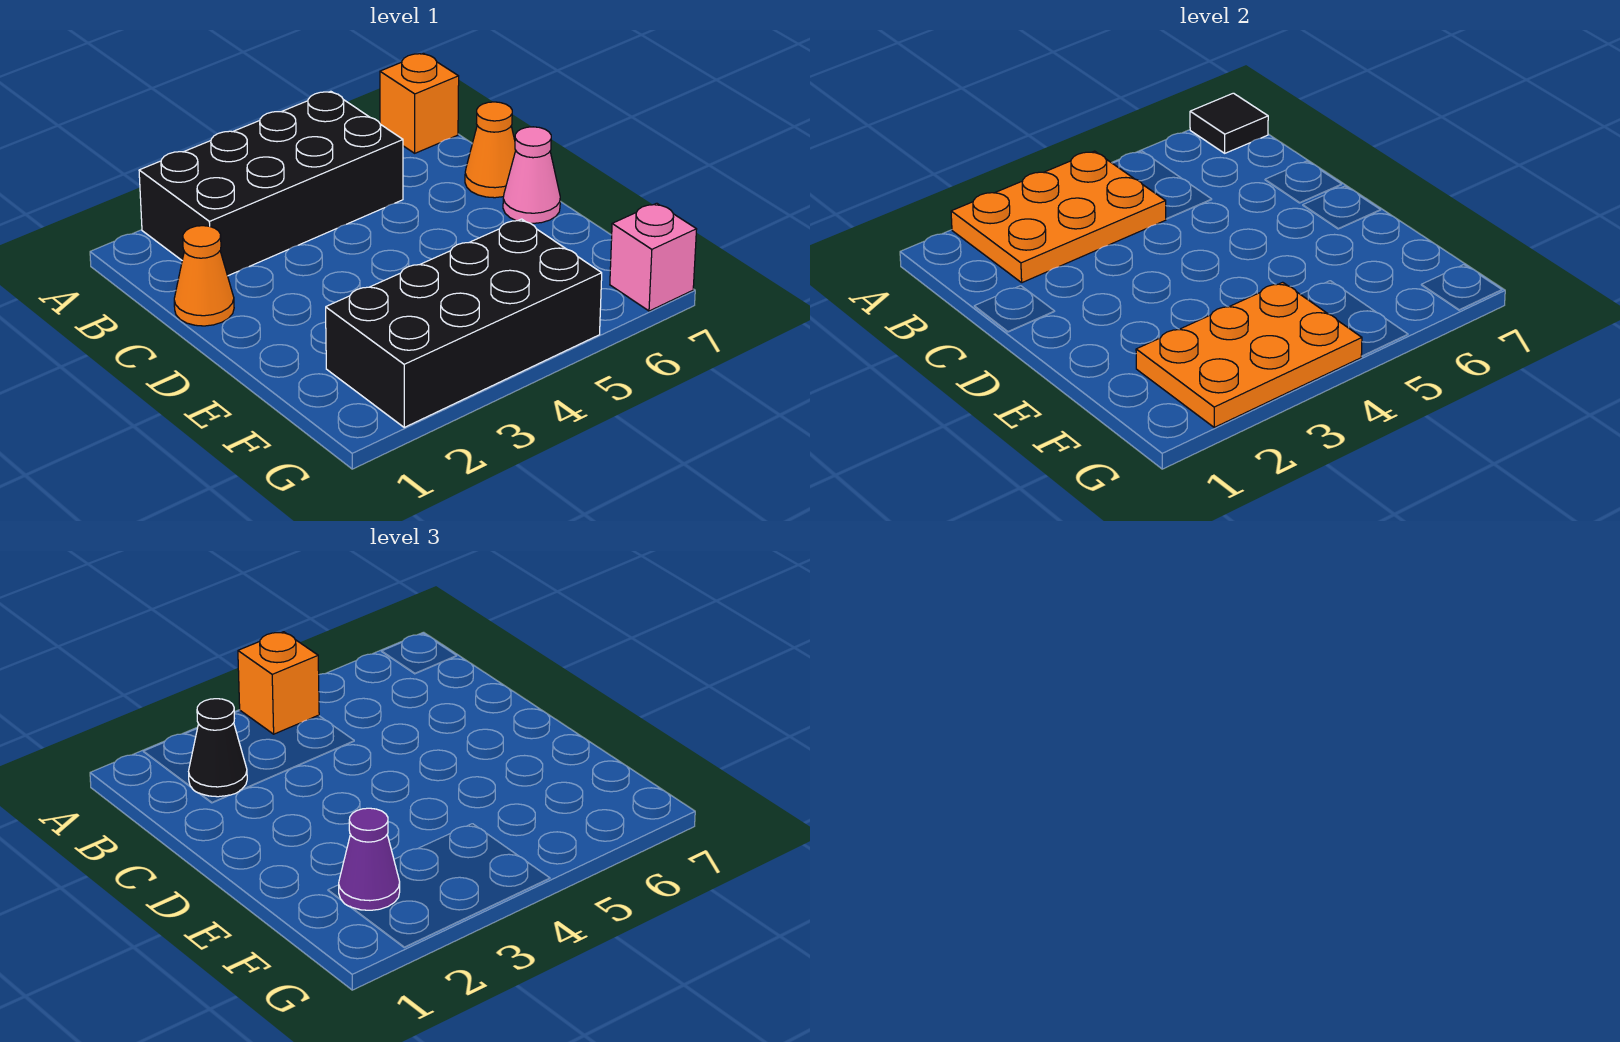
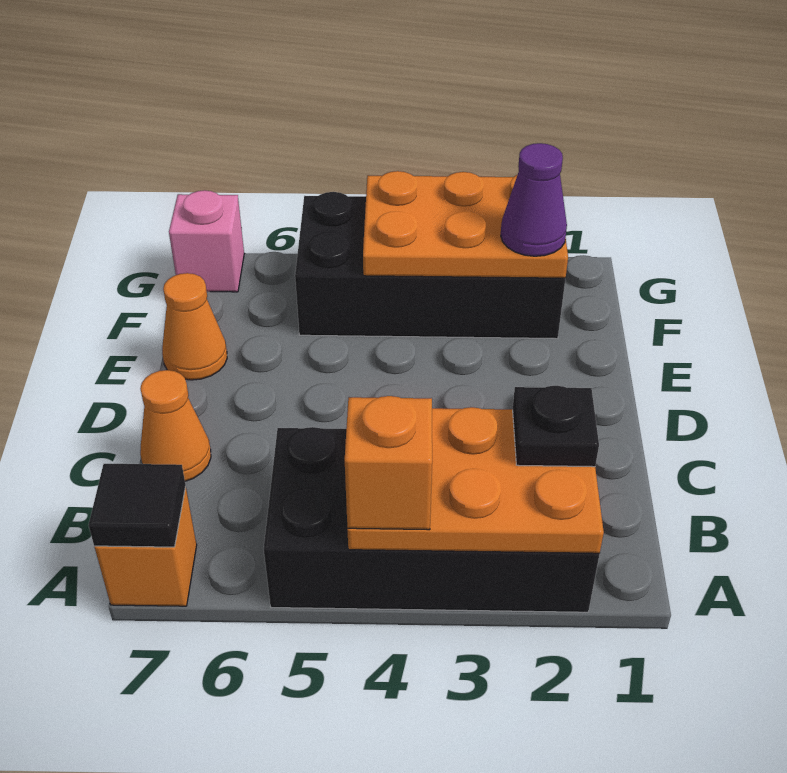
black cone B2 level 3 -> black plate B2 level 3
orange cone C1 level 1 -> orange cone E7 level 1
pink cone D7 level 1 -> none

